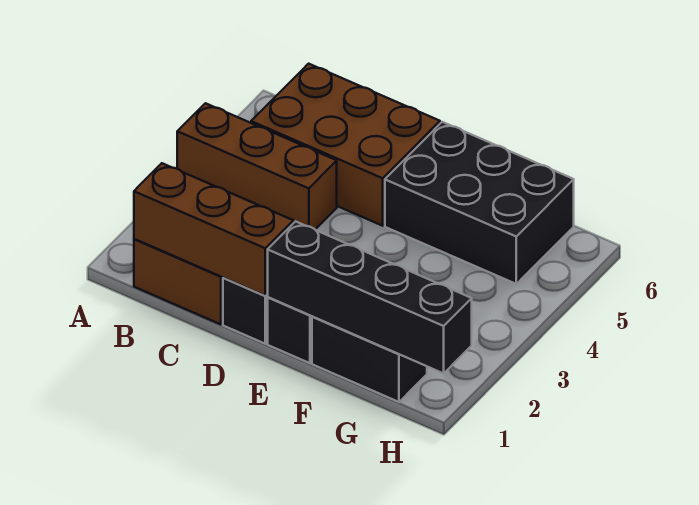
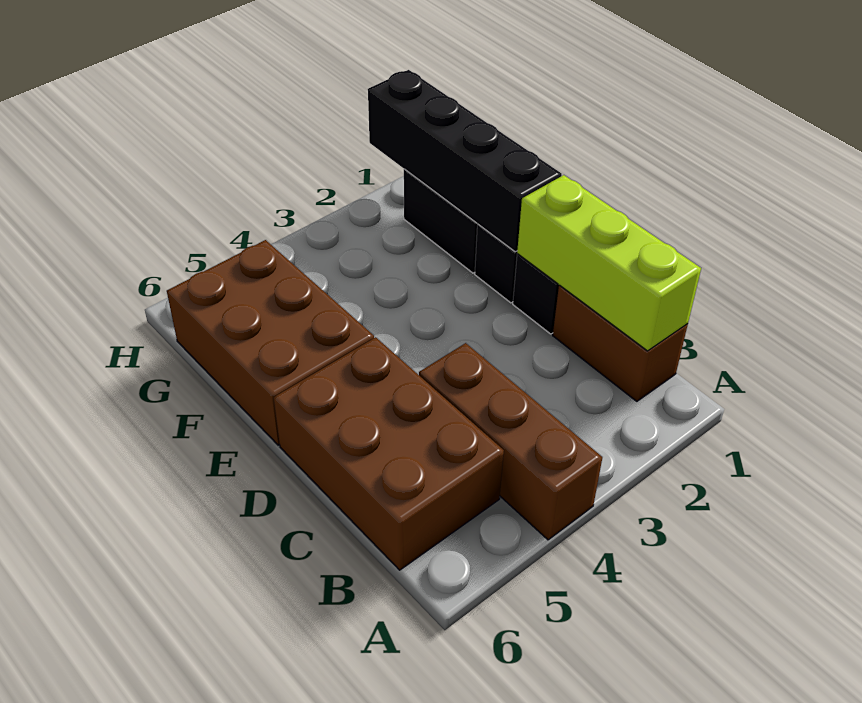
brown brick B1:D1 level 2 -> lime brick B1:D1 level 2
black brick E5:G6 level 1 -> brown brick E5:G6 level 1

